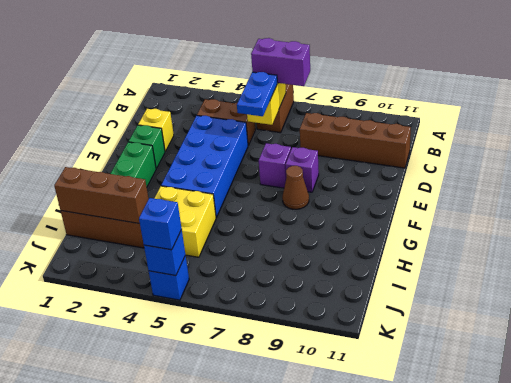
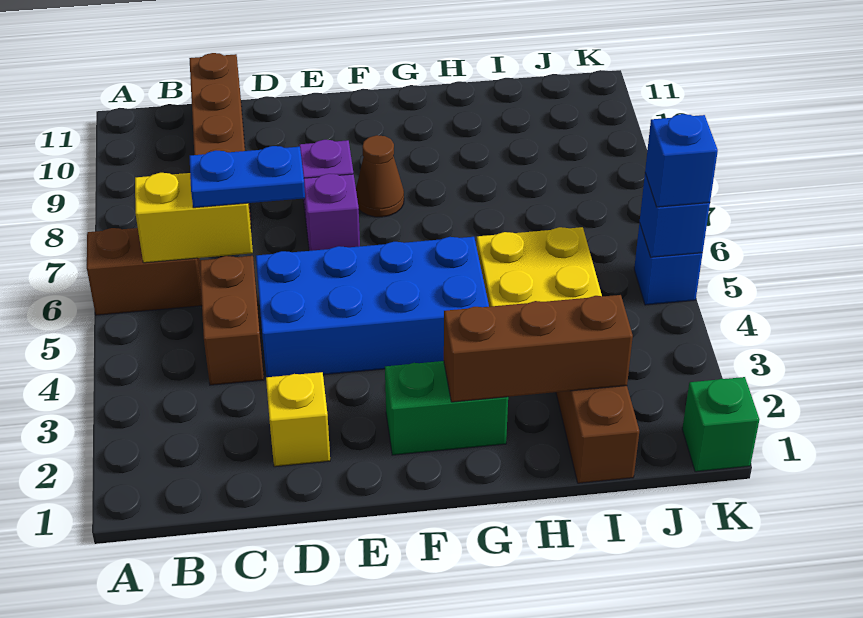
purple brick B6:B7 level 3 -> none
green brick E2 level 1 -> green brick K1 level 1
brown brick I1:I3 level 2 -> brown brick G2:I2 level 2

